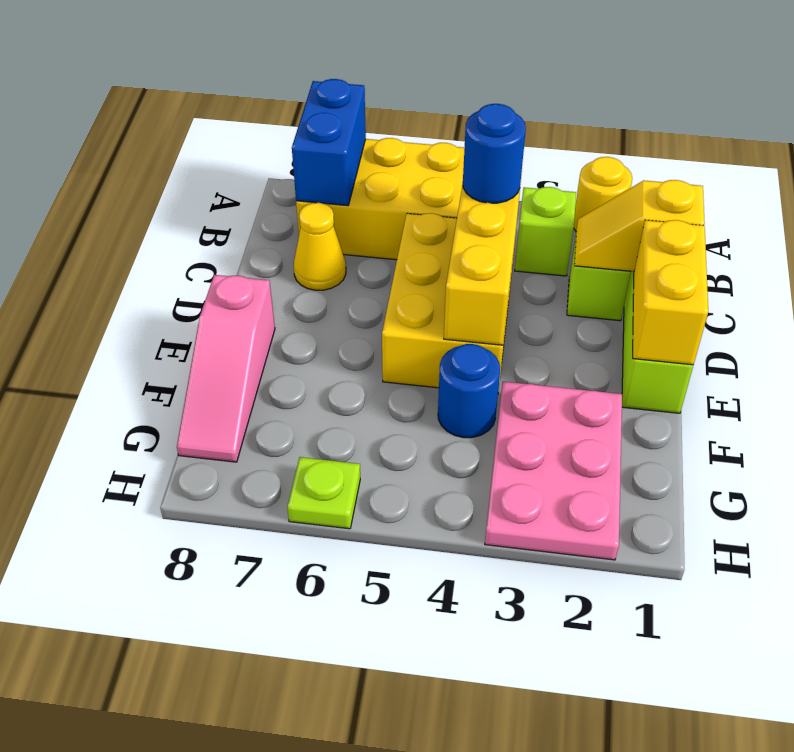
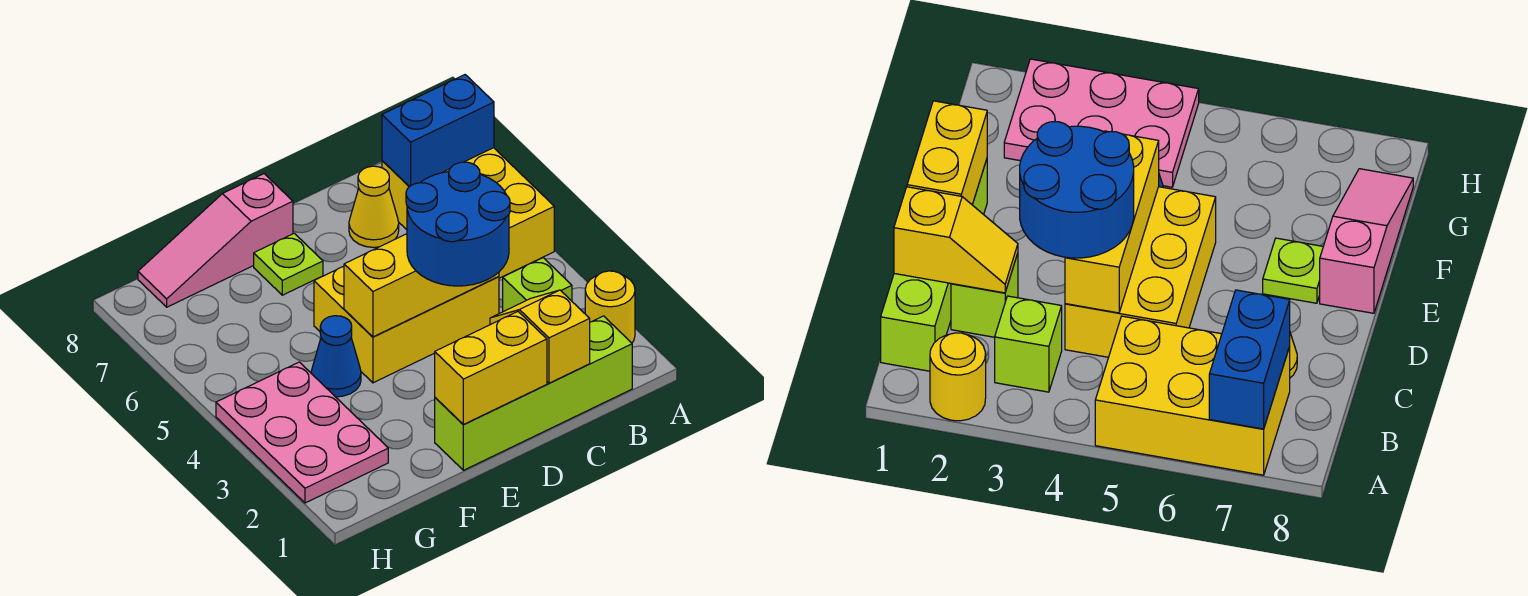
blue round brick C4 level 3 -> blue round brick C3:D4 level 3
pink plate F2:H3 level 1 -> pink plate G2:H4 level 1
blue round brick F4 level 1 -> blue cone F4 level 1
lime plate H6 level 1 -> lime plate E7 level 1

